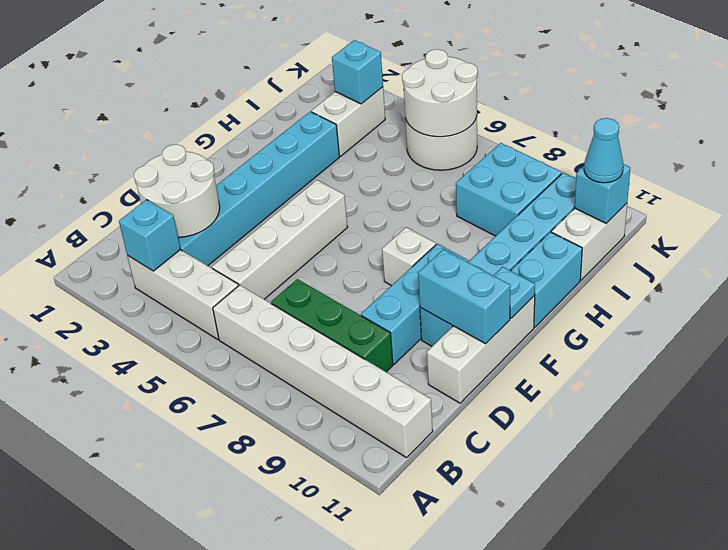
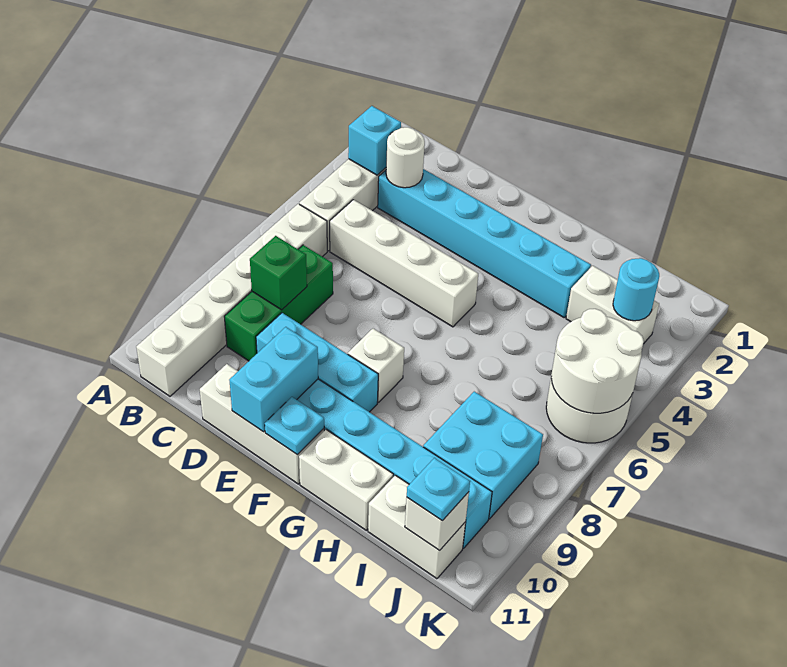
white round brick C2:D3 level 2 -> white round brick C3 level 2
none -> green brick C8 level 2
cyan brick G11:H11 level 1 -> white brick G11:H11 level 1
cyan brick J3 level 2 -> cyan round brick J3 level 2
cyan brick J11 level 2 -> white brick J11 level 2
cyan cone J11 level 3 -> cyan plate J11 level 3

